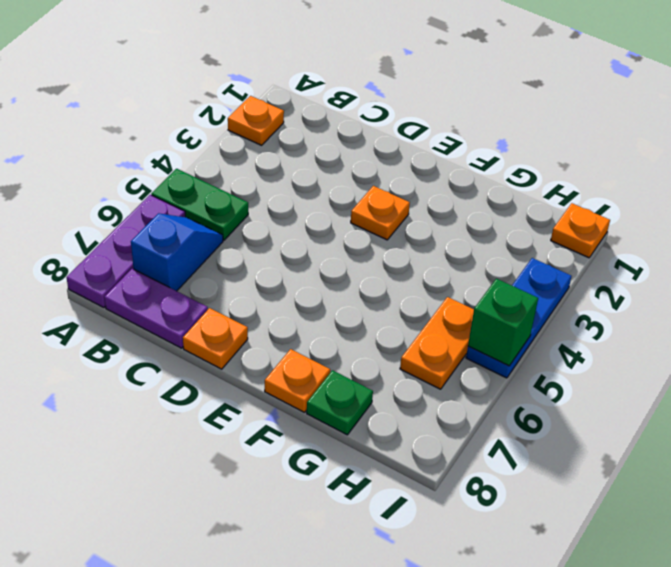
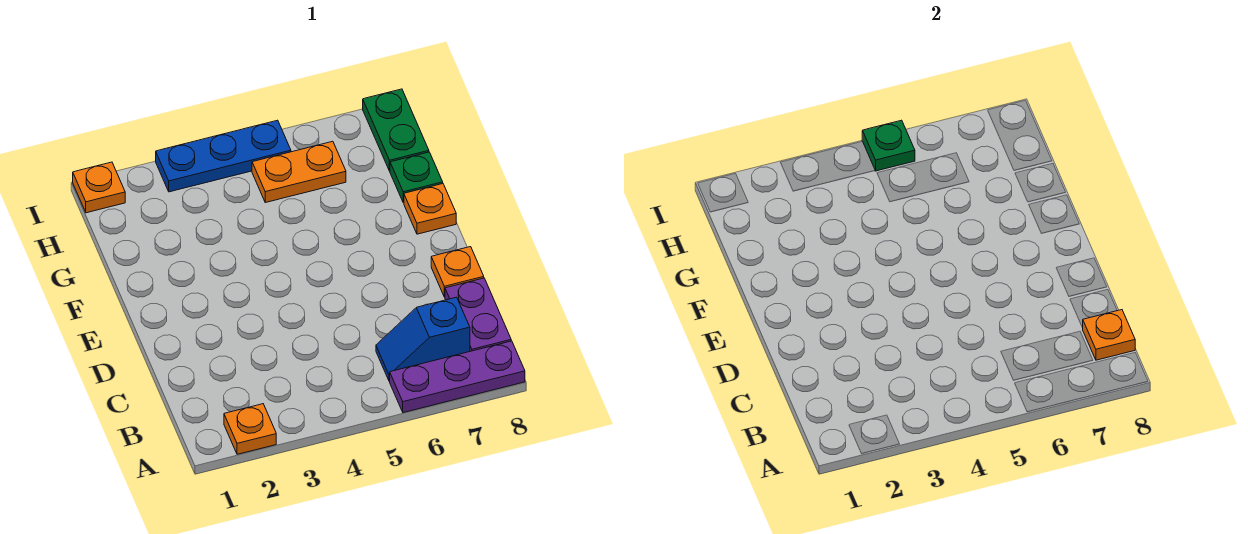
green plate A5:B5 level 1 -> green plate H8:I8 level 1
orange plate E3 level 1 -> orange plate B8 level 2
green brick I5 level 2 -> green plate I5 level 2

